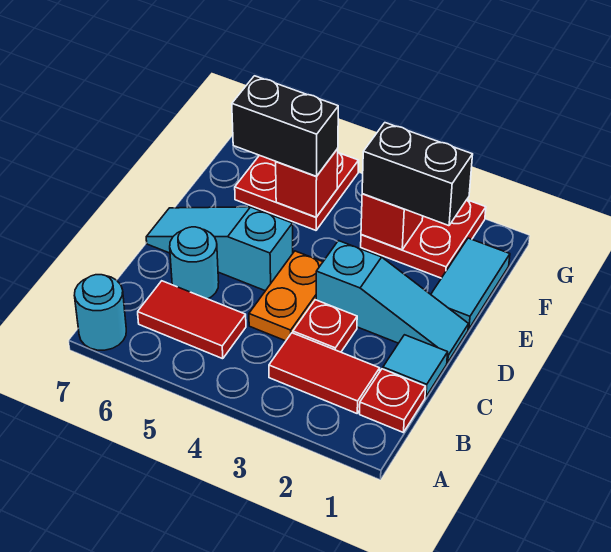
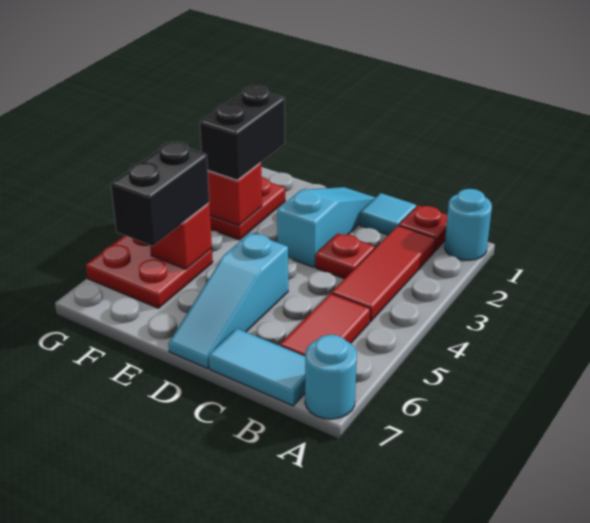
red tile B2:B3 level 1 -> red tile B2:B4 level 1
orange plate C4:D4 level 1 -> none
cyan round brick C6 level 1 -> cyan round brick A1 level 1
cyan tile E1:F1 level 1 -> cyan tile B7:C7 level 1

